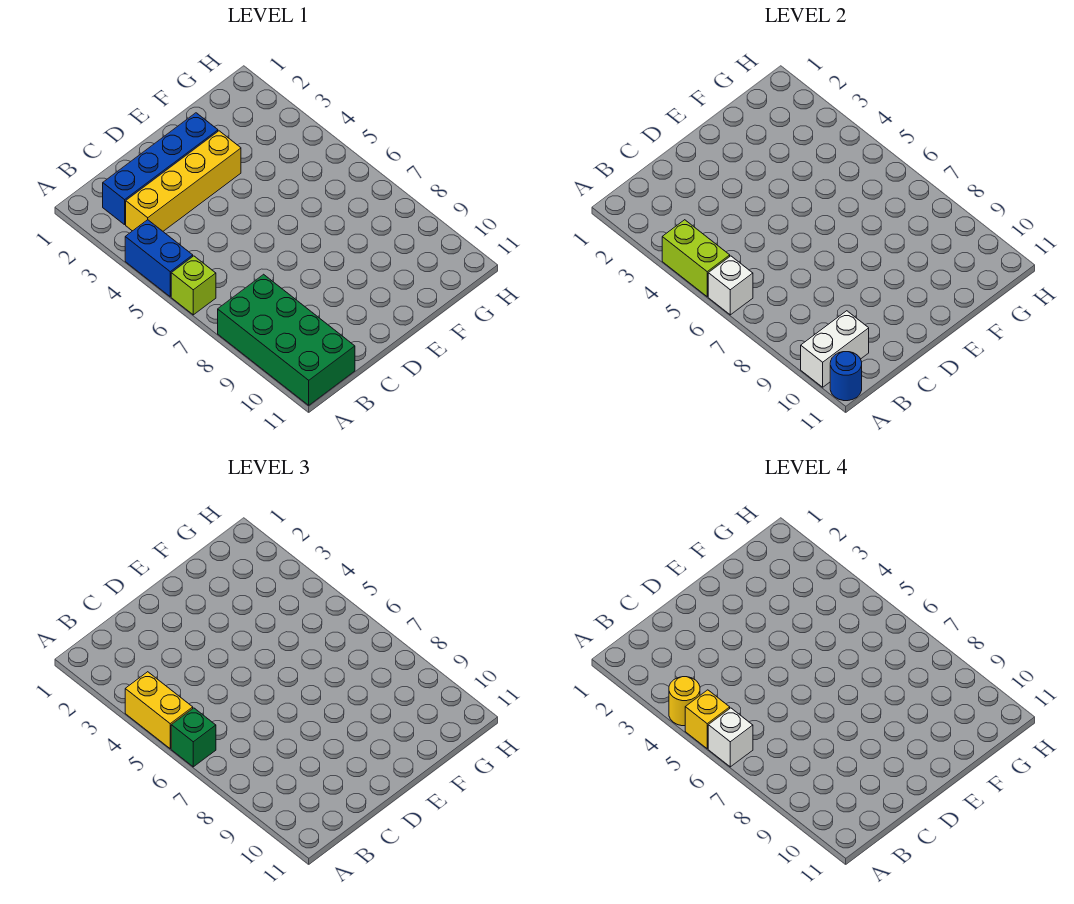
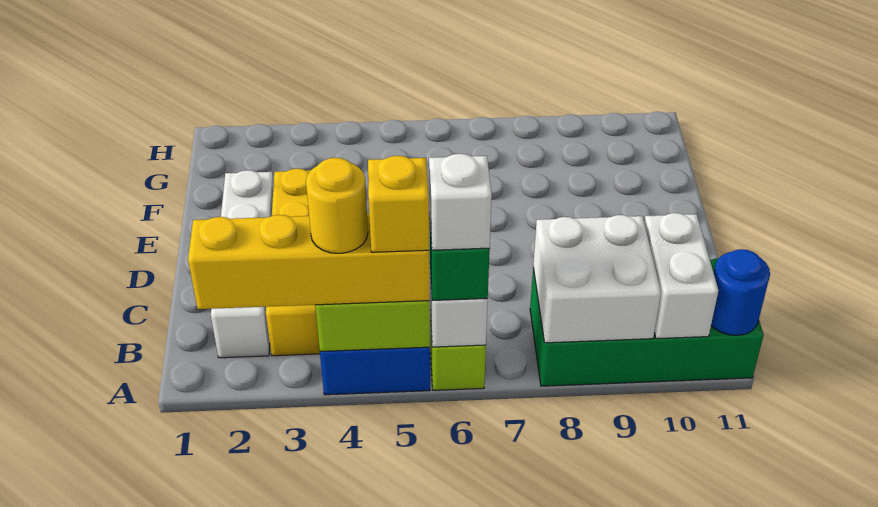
yellow brick A4:A5 level 3 -> yellow brick A2:A5 level 3
none -> white brick A8:B9 level 2
blue brick B2:E2 level 1 -> white brick B2:E2 level 1

